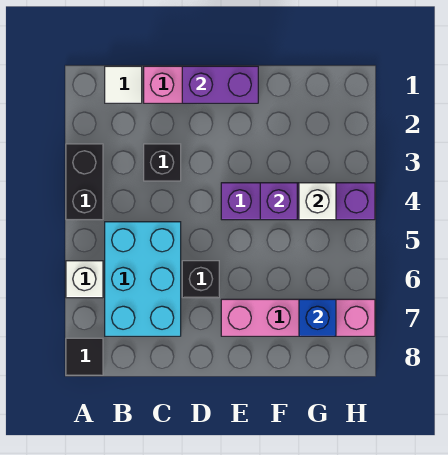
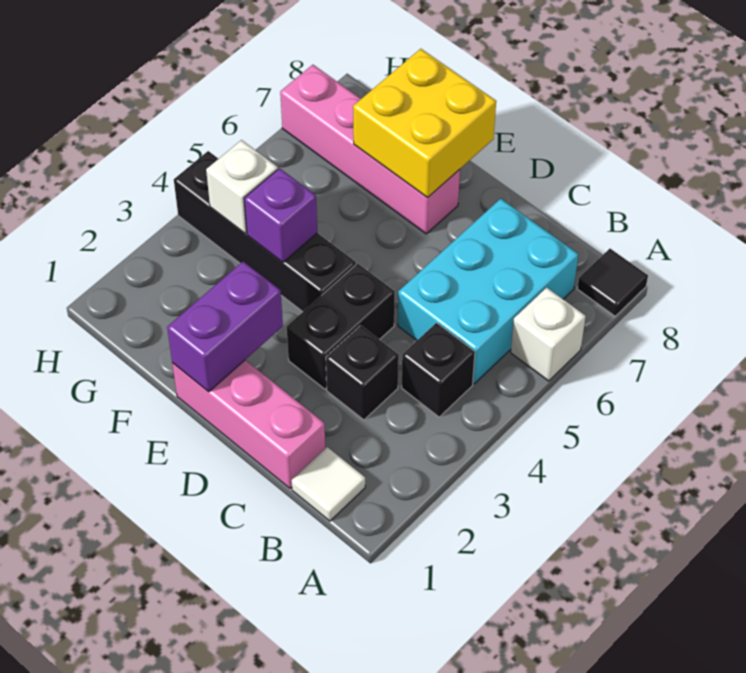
black brick A3:A4 level 1 -> black brick D3:D4 level 1
purple brick D1:E1 level 2 -> purple brick E1:E2 level 2
black brick D6 level 1 -> black brick B4 level 1
purple brick E4:H4 level 1 -> black brick E4:H4 level 1
none -> yellow brick E7:F8 level 2
blue brick G7 level 2 -> none

